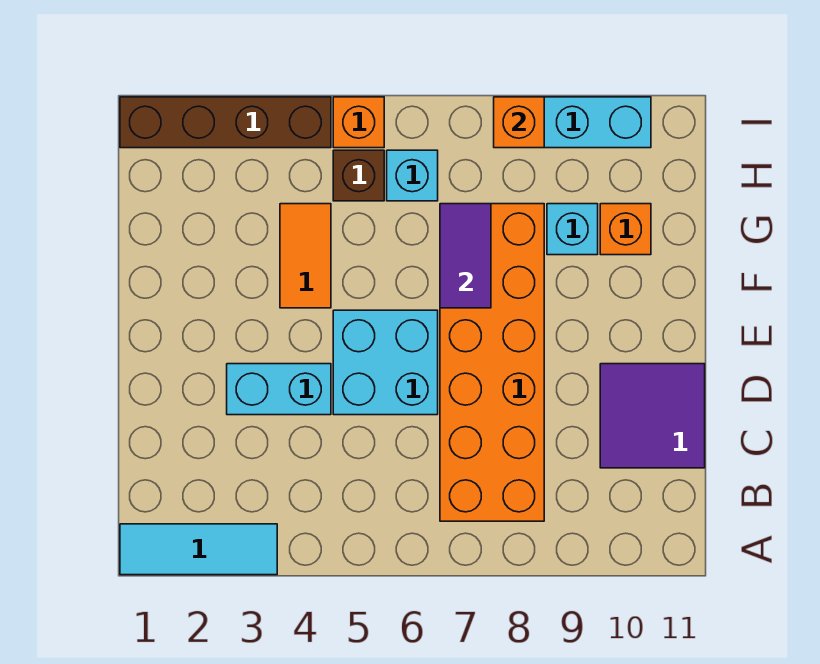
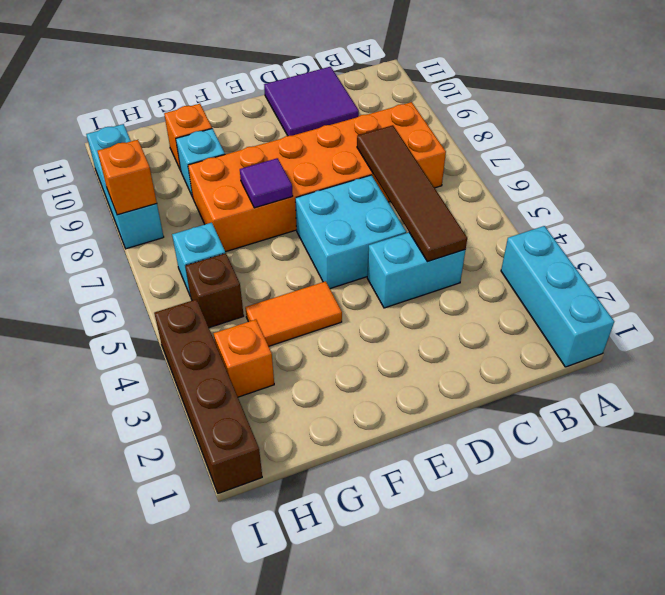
cyan tile A1:A3 level 1 -> cyan brick A1:A3 level 1
none -> brown tile C4:C7 level 2
cyan brick D3:D4 level 1 -> cyan brick C4:D4 level 1
purple tile F7:G7 level 2 -> purple tile F7 level 2
orange brick I5 level 1 -> orange brick H3 level 1

